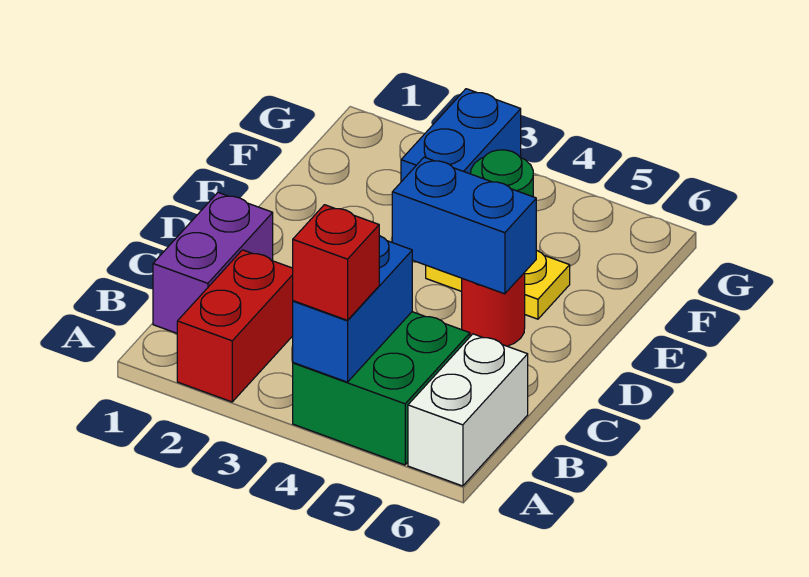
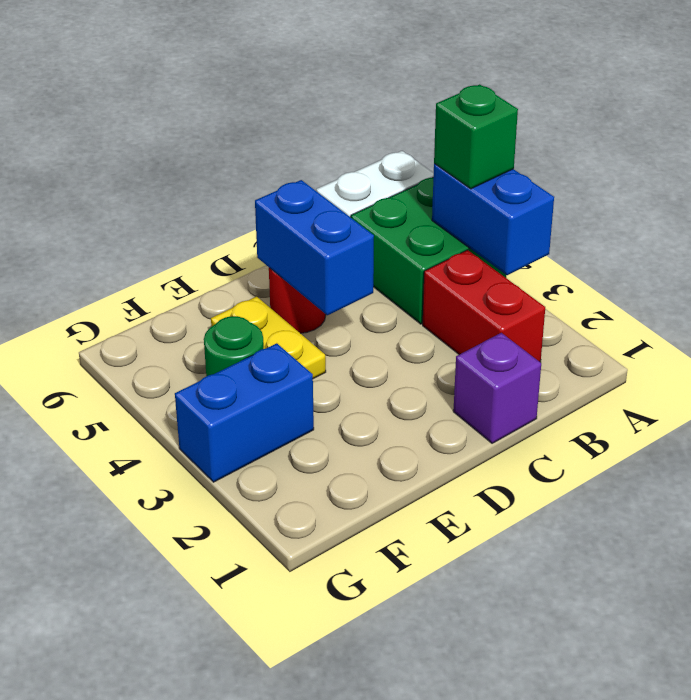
red brick A2:B2 level 1 -> red brick B2:B3 level 1
blue brick A4:B4 level 2 -> blue brick A3:A4 level 2
red brick A4 level 3 -> green brick A4 level 3
purple brick B1:C1 level 1 -> purple brick C1 level 1

